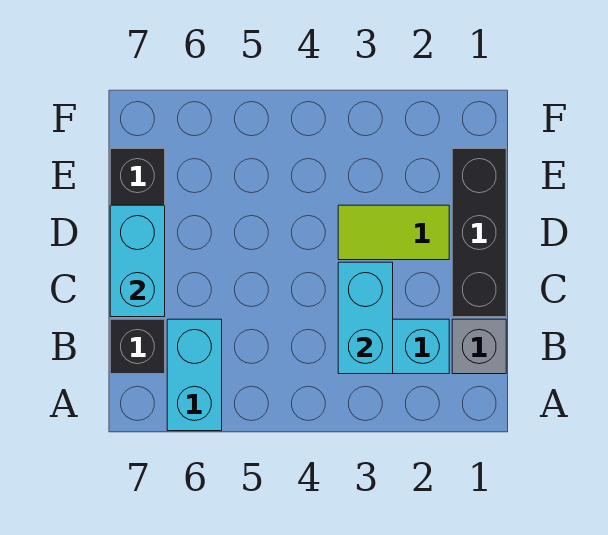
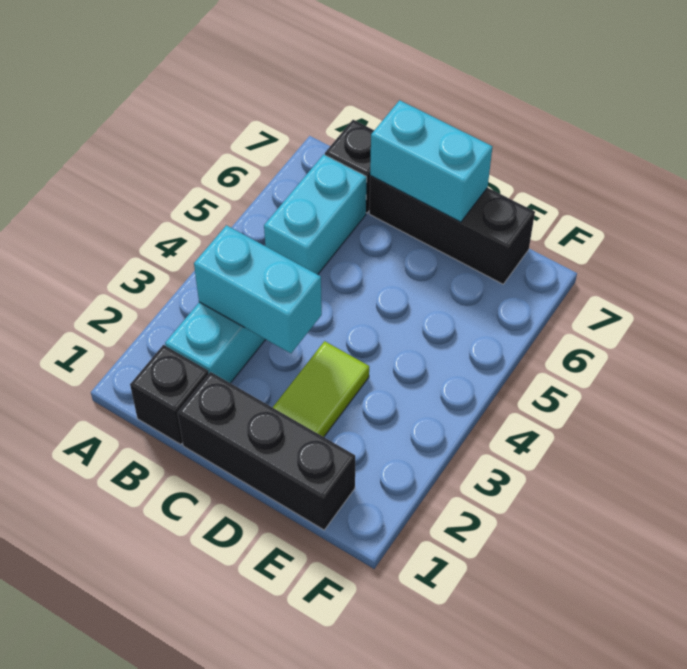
cyan brick A6:B6 level 1 -> cyan brick B5:B6 level 1
grey brick B1 level 1 -> black brick B1 level 1

